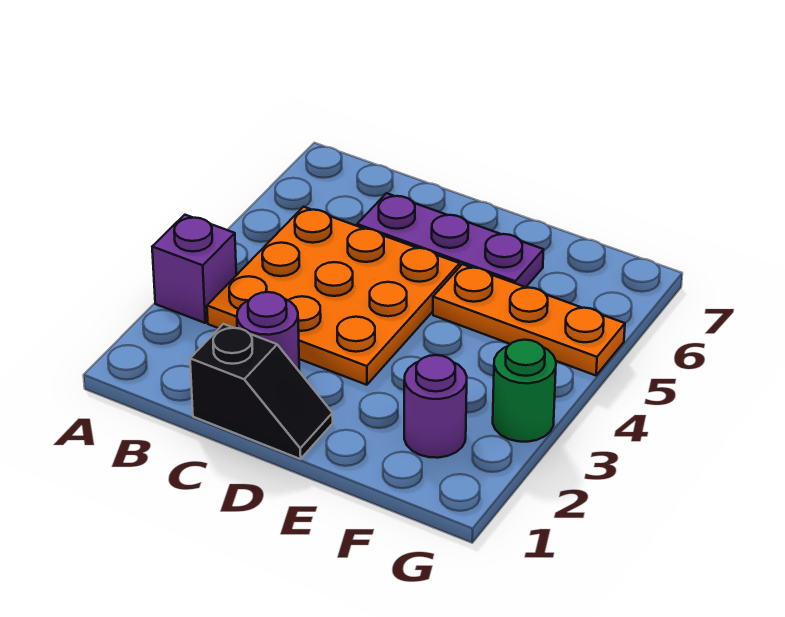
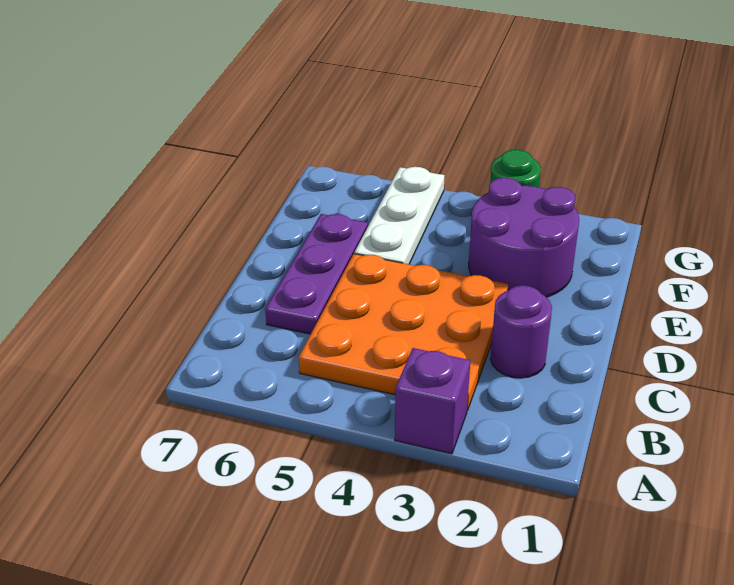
black slope C1:D1 level 1 top C -> none
orange plate E5:G5 level 1 -> white plate E5:G5 level 1
purple round brick F2 level 1 -> purple round brick E2:F3 level 1

